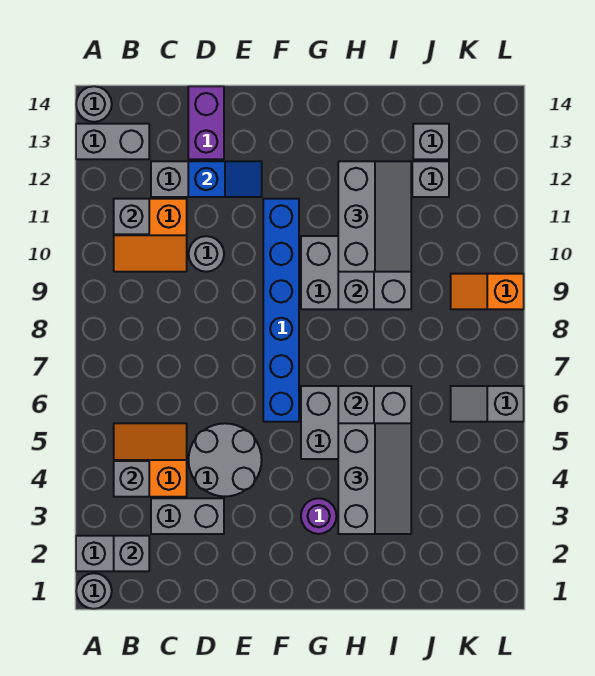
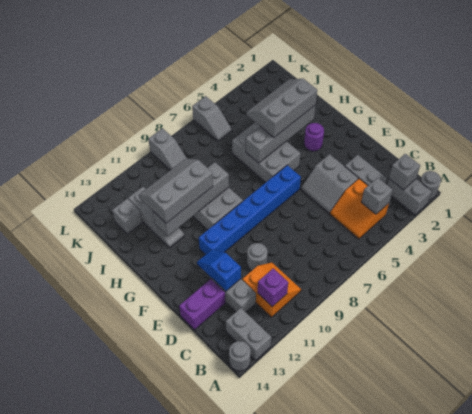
grey brick B11 level 2 -> purple brick B11 level 2
grey round brick D4:E5 level 1 -> grey slope D4:E5 level 1 top 4
orange slope K9:L9 level 1 top L -> grey slope K9:L9 level 1 top L

